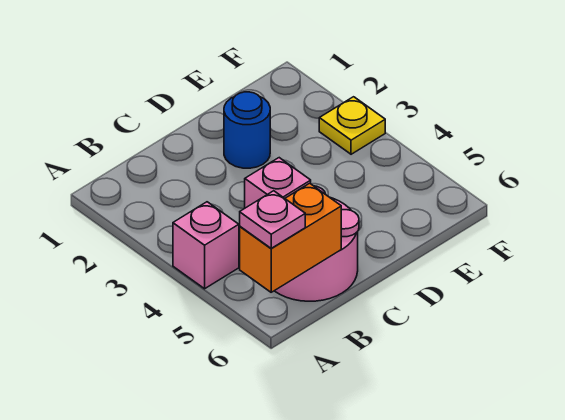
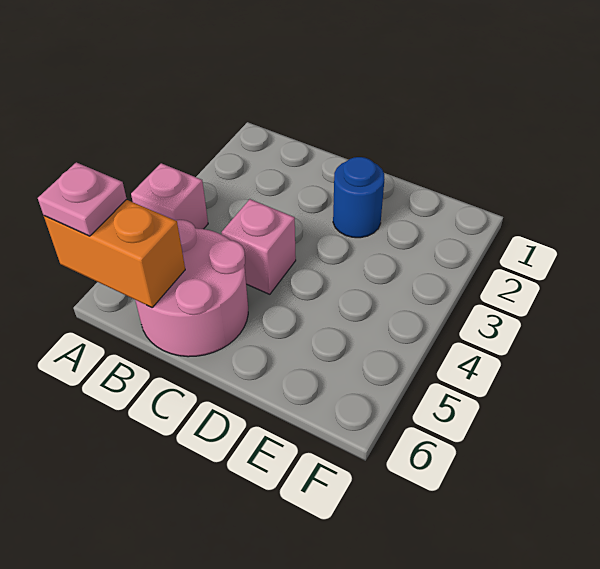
yellow plate F3 level 1 -> none

